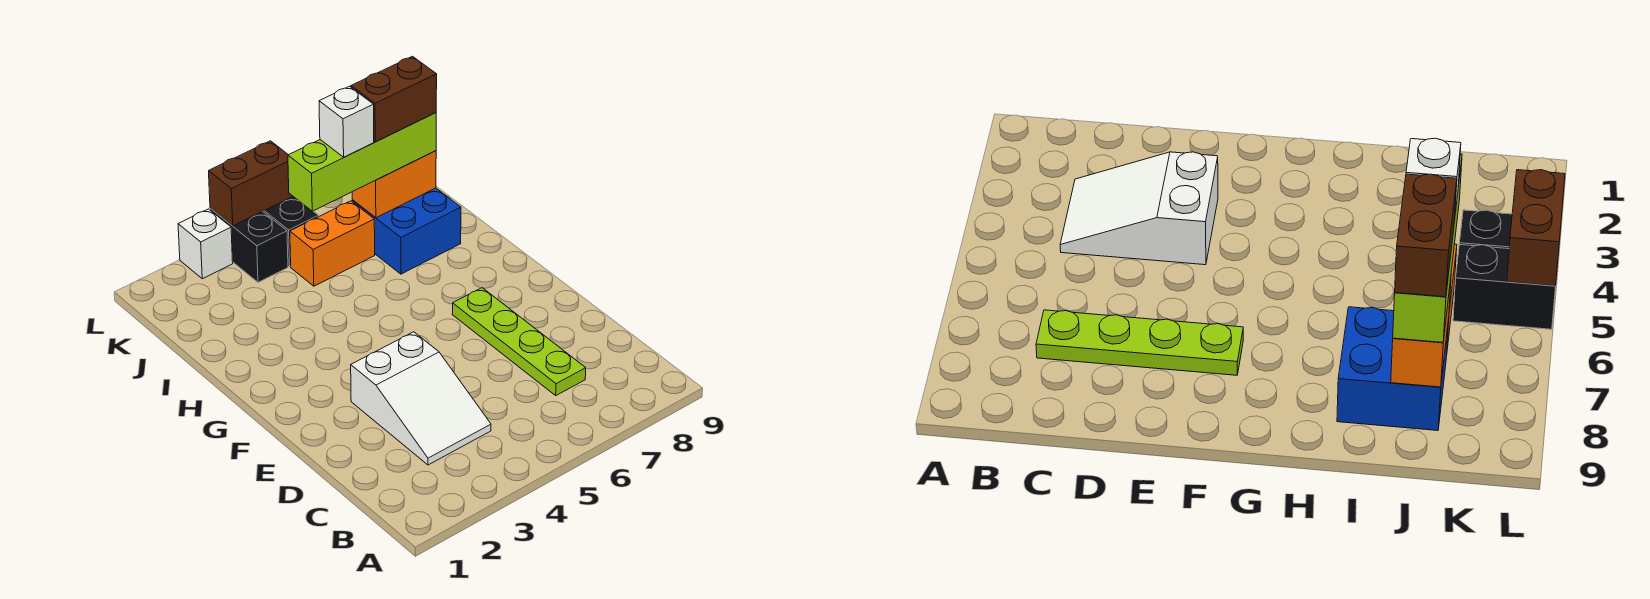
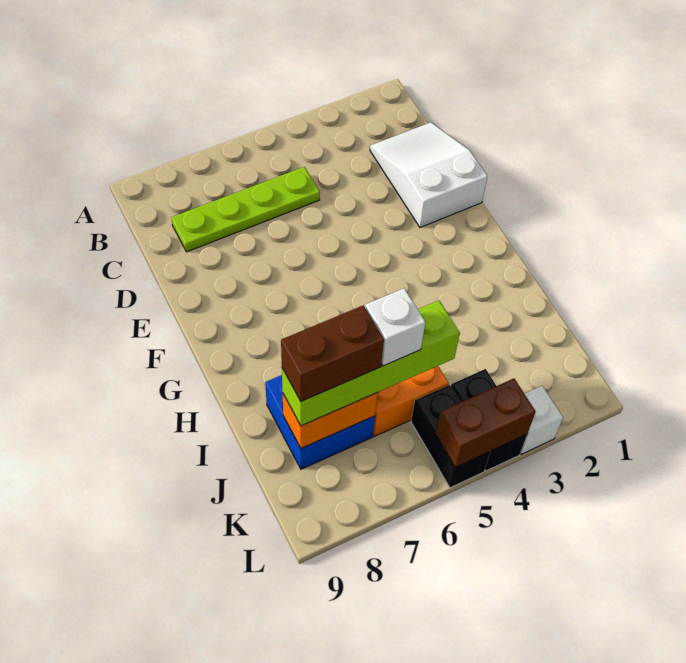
white slope C3:E4 level 1 top E -> white slope C1:E2 level 1 top E
lime plate C7:F7 level 1 -> lime plate C5:C8 level 1

